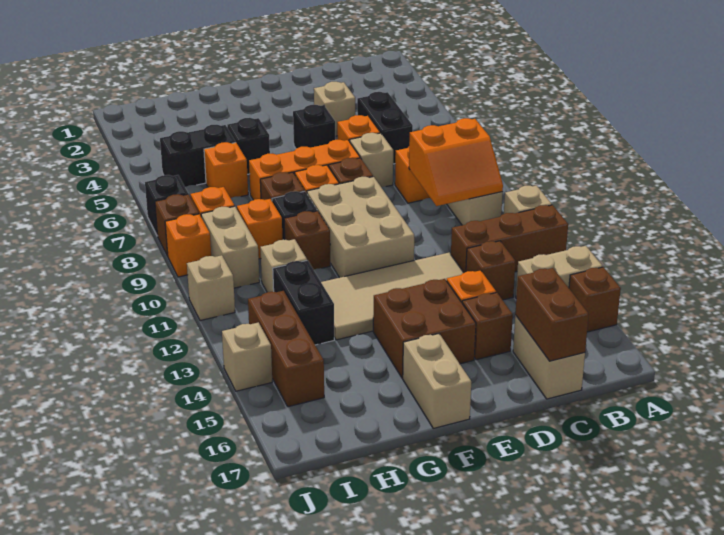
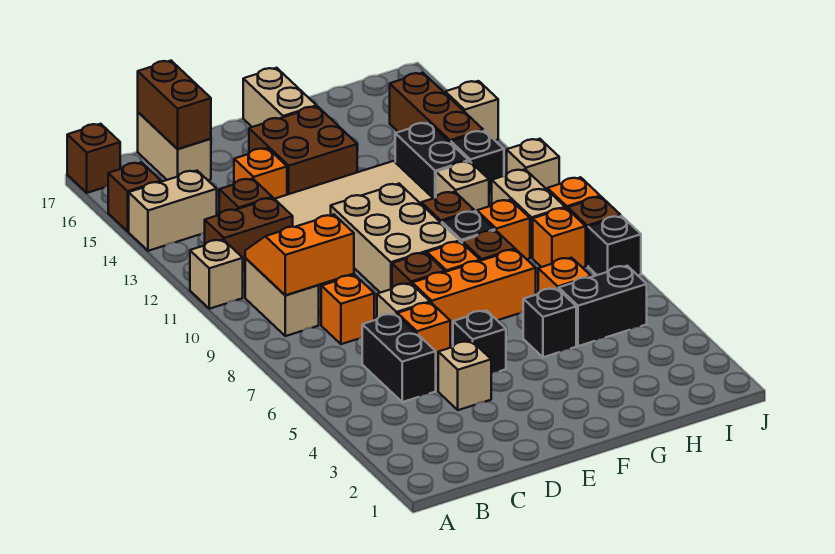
brown brick A12:C12 level 1 -> brown brick B12:C12 level 1
brown brick D15 level 1 -> brown brick A17 level 1
none -> black brick I12 level 1

